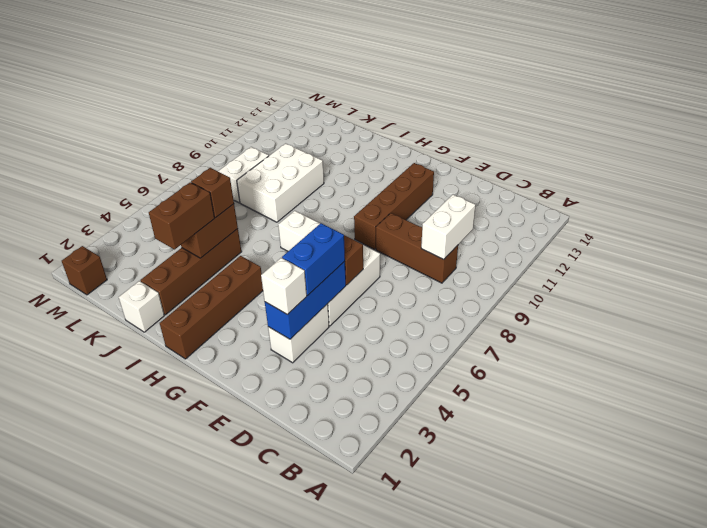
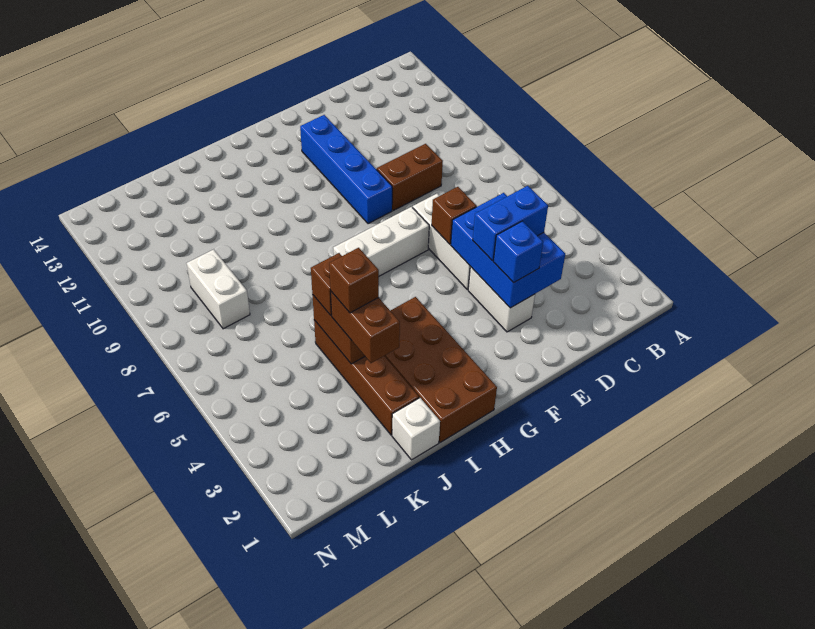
brown brick C9:E9 level 1 -> brown brick D9:E9 level 1
white brick C9:C10 level 2 -> none
blue brick E3:E5 level 2 -> blue brick D3:E5 level 2
white brick E3 level 3 -> blue brick E3 level 3
blue brick E4:E5 level 3 -> blue brick D4:E4 level 3
brown brick F9:F12 level 1 -> blue brick F9:F12 level 1
brown brick H1:H4 level 1 -> brown brick H1:I4 level 1
white brick J8:K10 level 1 -> none
brown brick M1 level 1 -> brown brick J4 level 4

